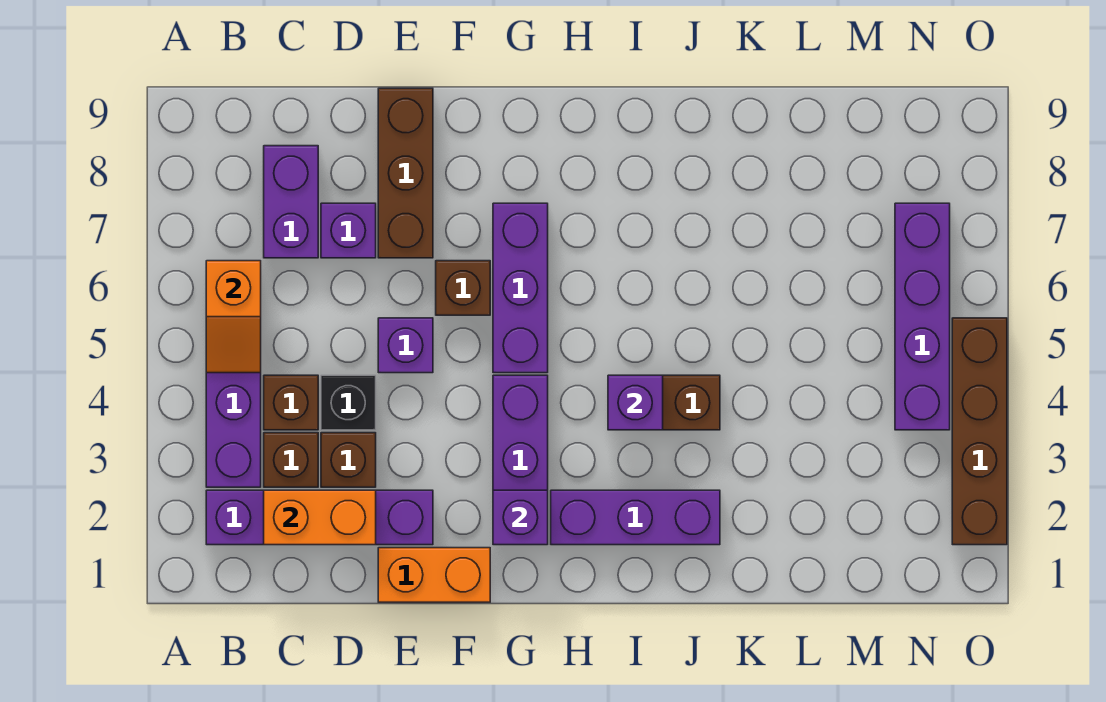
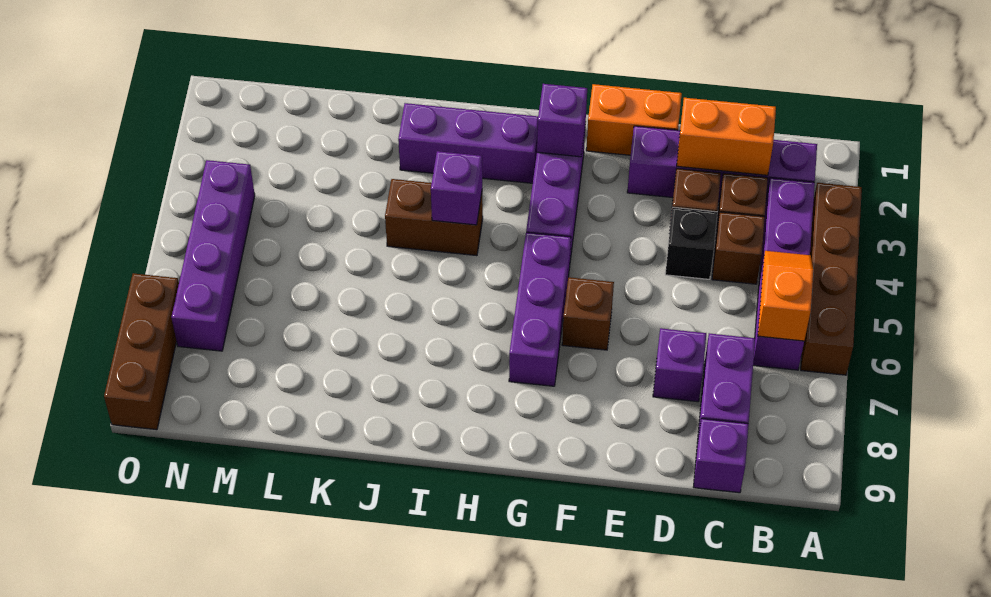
purple brick E5 level 1 -> purple brick C9 level 1
brown brick E7:E9 level 1 -> brown brick O7:O9 level 1
brown brick O2:O5 level 1 -> brown brick A3:A6 level 1

